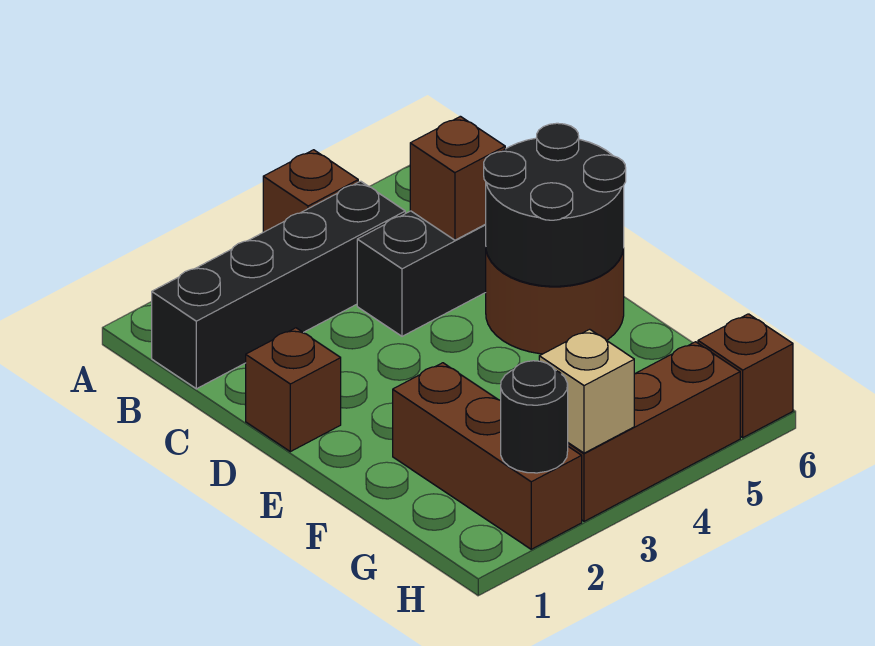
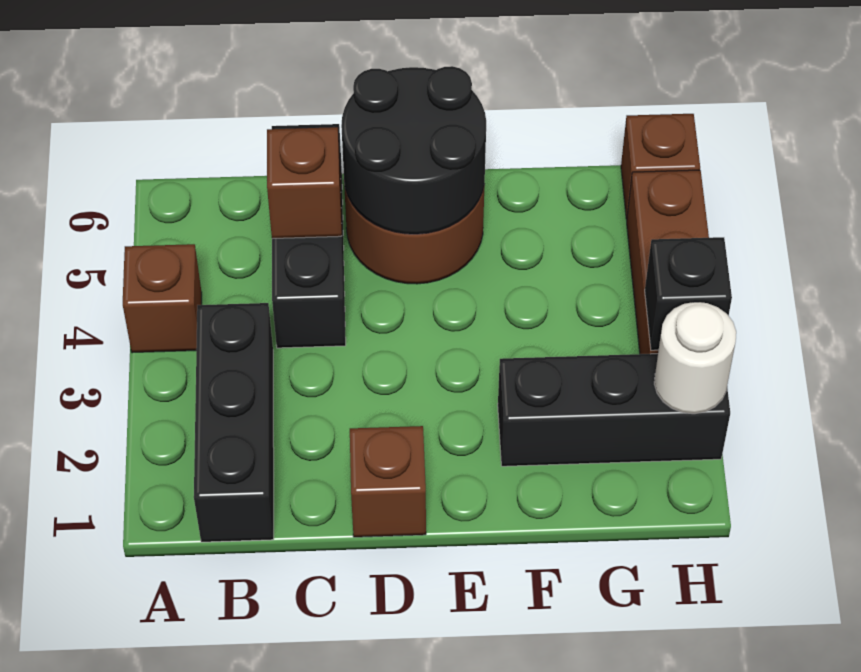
black brick B1:B4 level 1 -> black brick B1:B3 level 1
brown brick F2:H2 level 1 -> black brick F2:H2 level 1
black round brick H2 level 2 -> white round brick H2 level 2
tan brick H3 level 2 -> black brick H3 level 2

